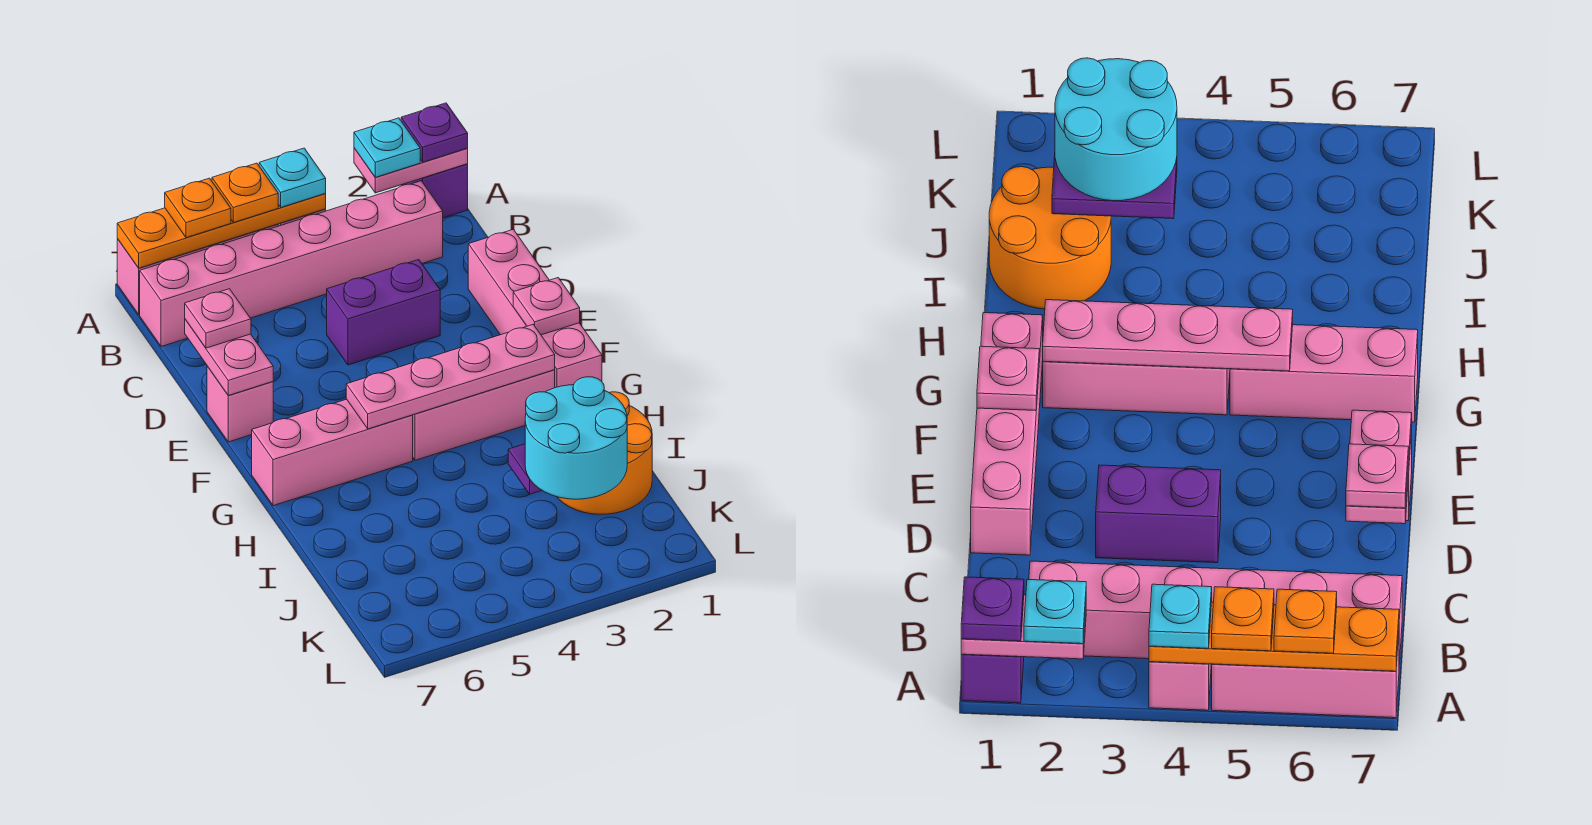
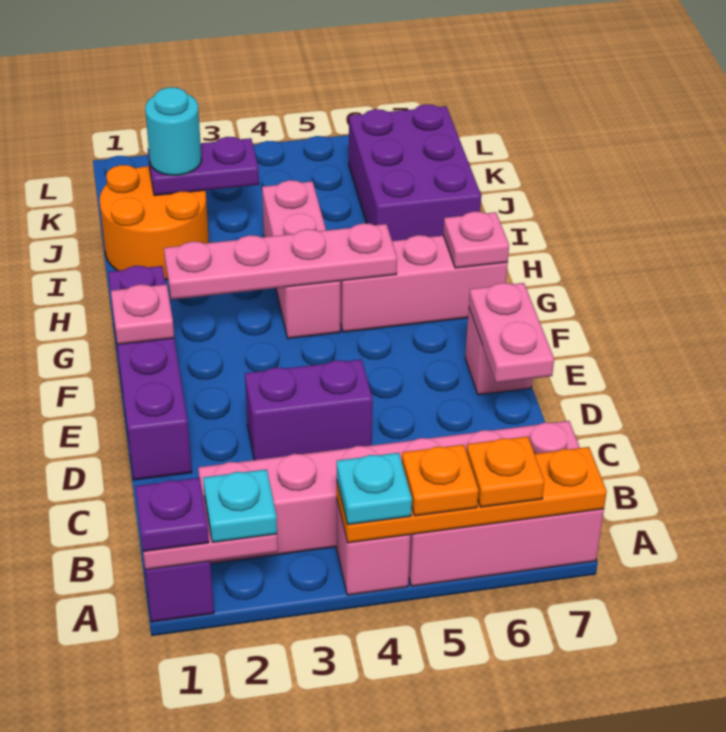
pink brick D1:G1 level 1 -> purple brick D1:G1 level 1
pink plate D7 level 3 -> pink plate G7 level 2
pink brick G2:G4 level 1 -> pink brick G4:I4 level 1
none -> purple brick I6:K7 level 1
cyan round brick J2:K3 level 3 -> cyan round brick J2 level 3

